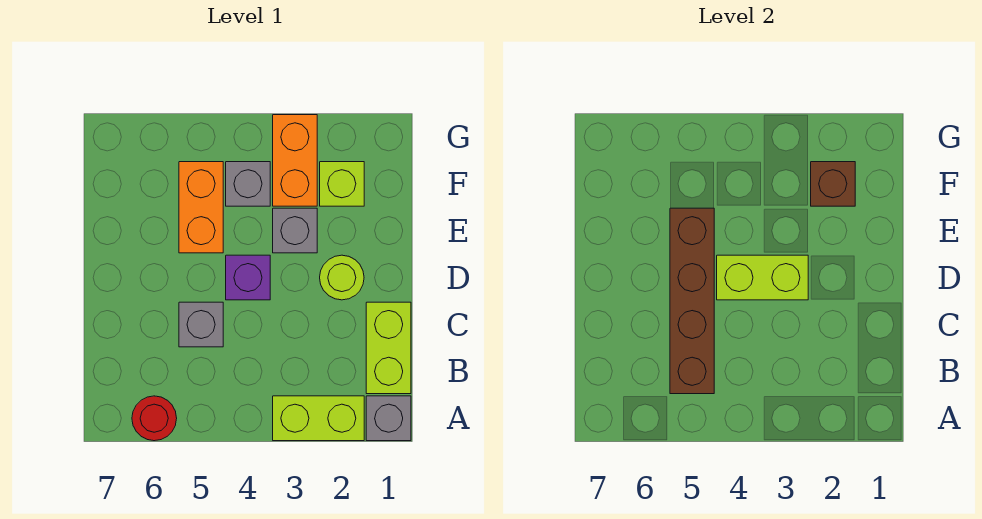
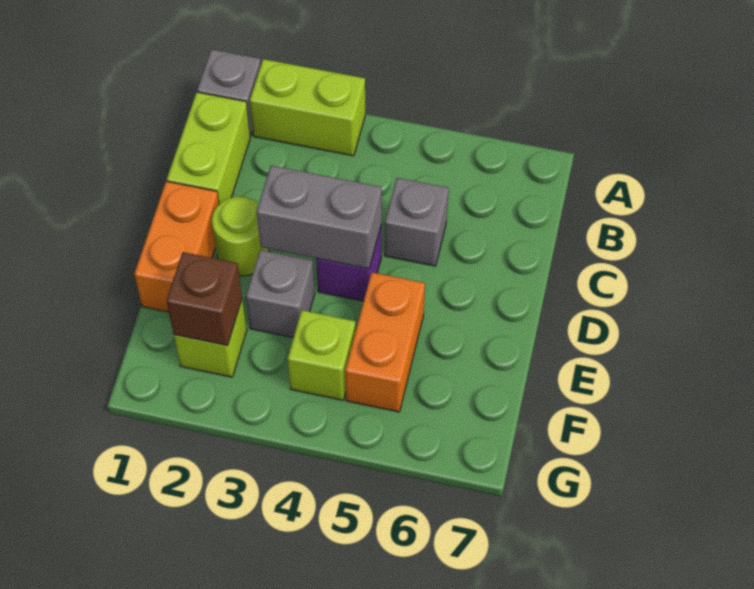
red round brick A6 level 1 -> none
brown brick B5:E5 level 2 -> none
lime brick D3:D4 level 2 -> grey brick D3:D4 level 2
orange brick F3:G3 level 1 -> orange brick D1:E1 level 1
grey brick F4 level 1 -> lime brick F4 level 1

